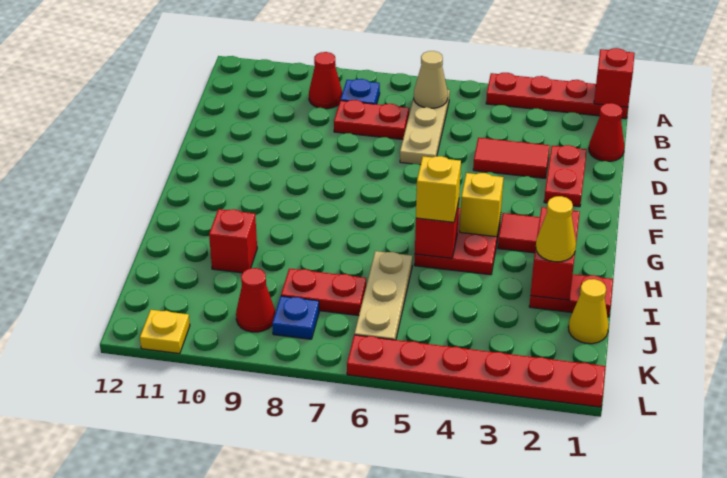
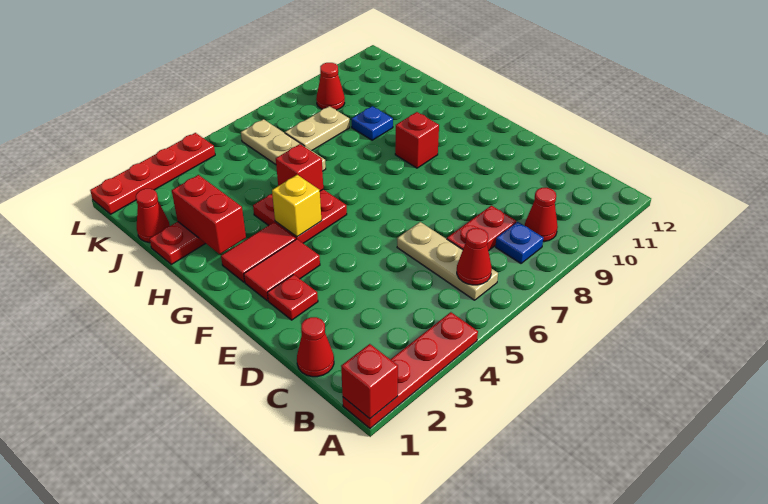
tan cone B6 level 2 -> red cone B6 level 2
red plate D2:E2 level 1 -> red plate E2 level 1
red tile D3:D4 level 1 -> red tile F2:F3 level 1
yellow brick H5 level 3 -> none
yellow cone I2 level 3 -> none
red brick I10 level 1 -> red brick G9 level 1
yellow cone J1 level 1 -> red cone J1 level 1
red plate J7:J8 level 1 -> tan plate J7:J8 level 1
blue plate K8 level 1 -> blue plate I9 level 1
red plate L1:L6 level 1 -> red plate L1:L4 level 1
yellow plate L11 level 1 -> none

